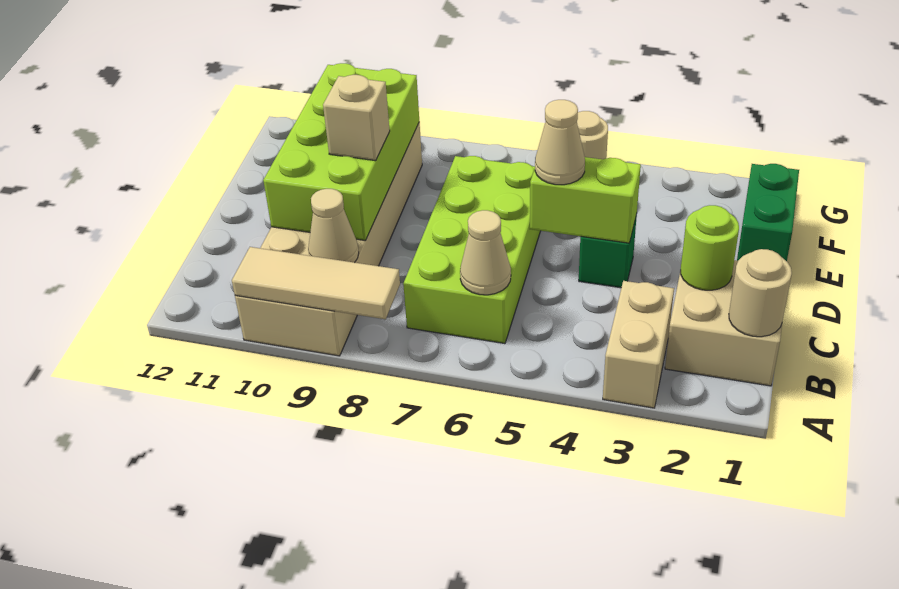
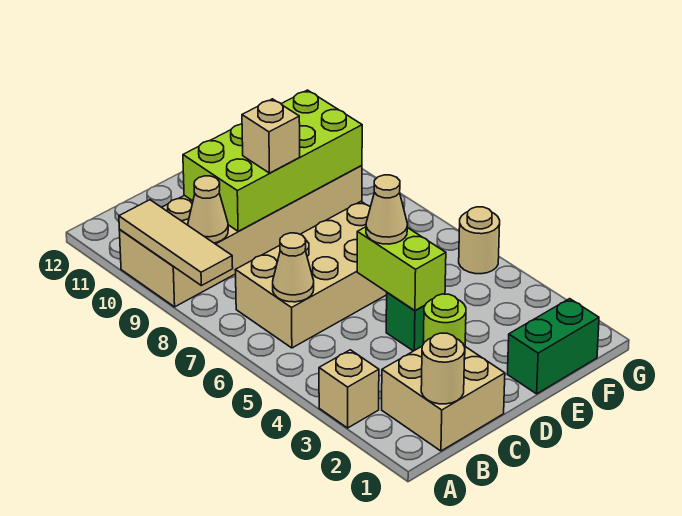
tan brick A3:B3 level 1 -> tan brick A3 level 1
lime brick B6:E7 level 1 -> tan brick B6:E7 level 1

